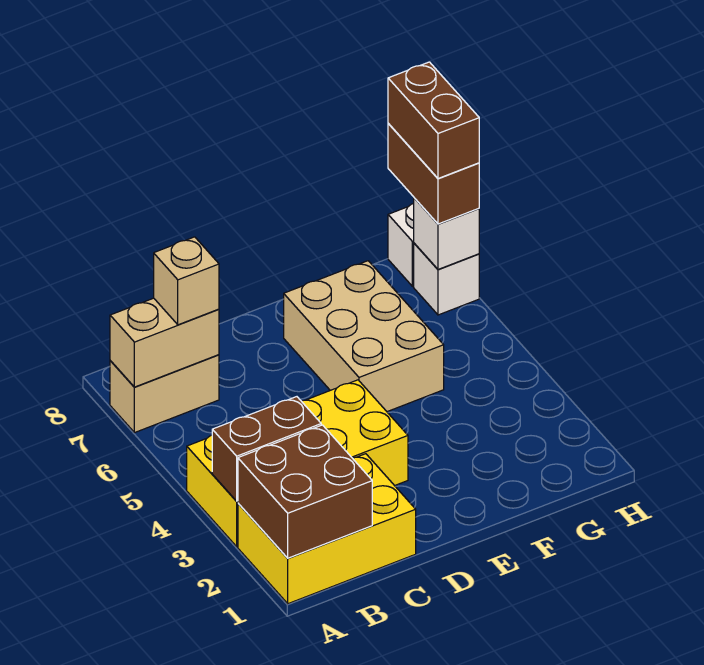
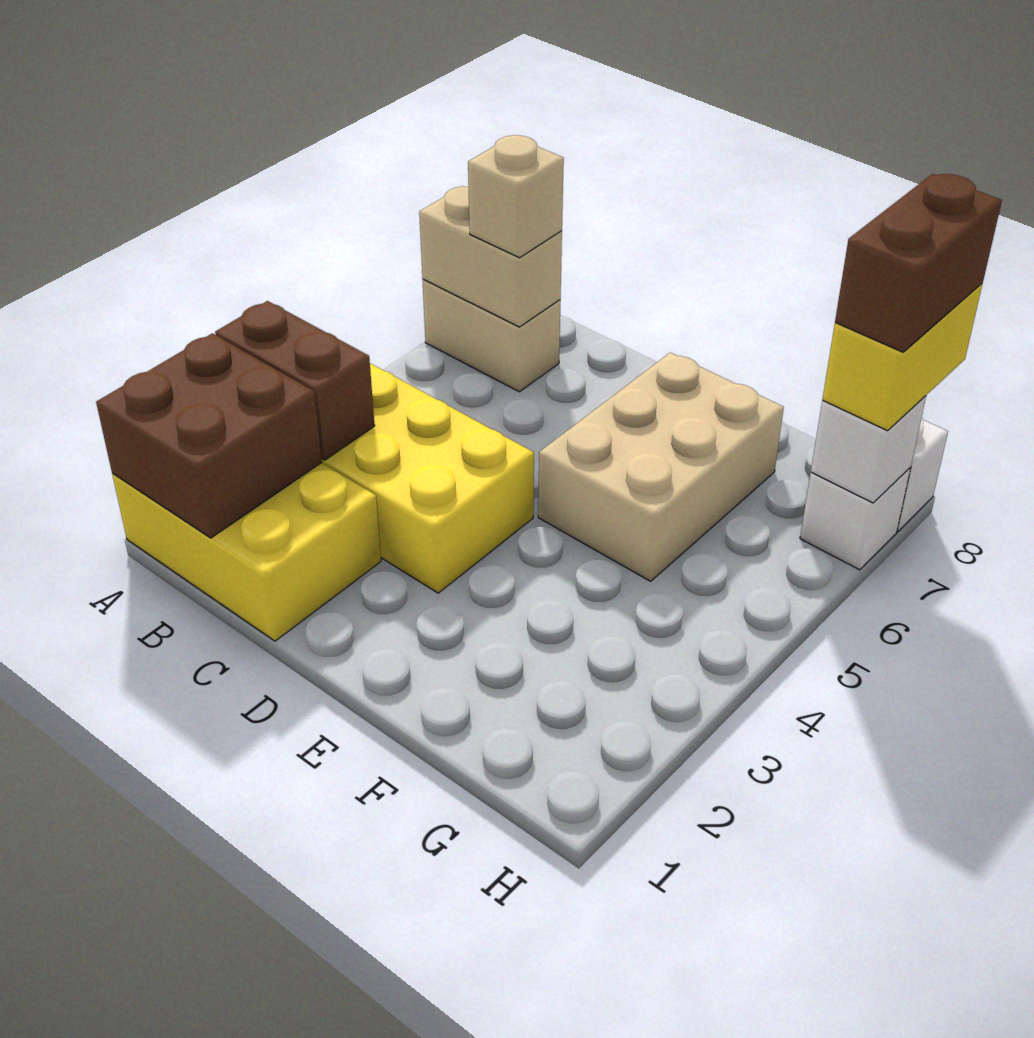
brown brick H7:H8 level 3 -> yellow brick H7:H8 level 3

